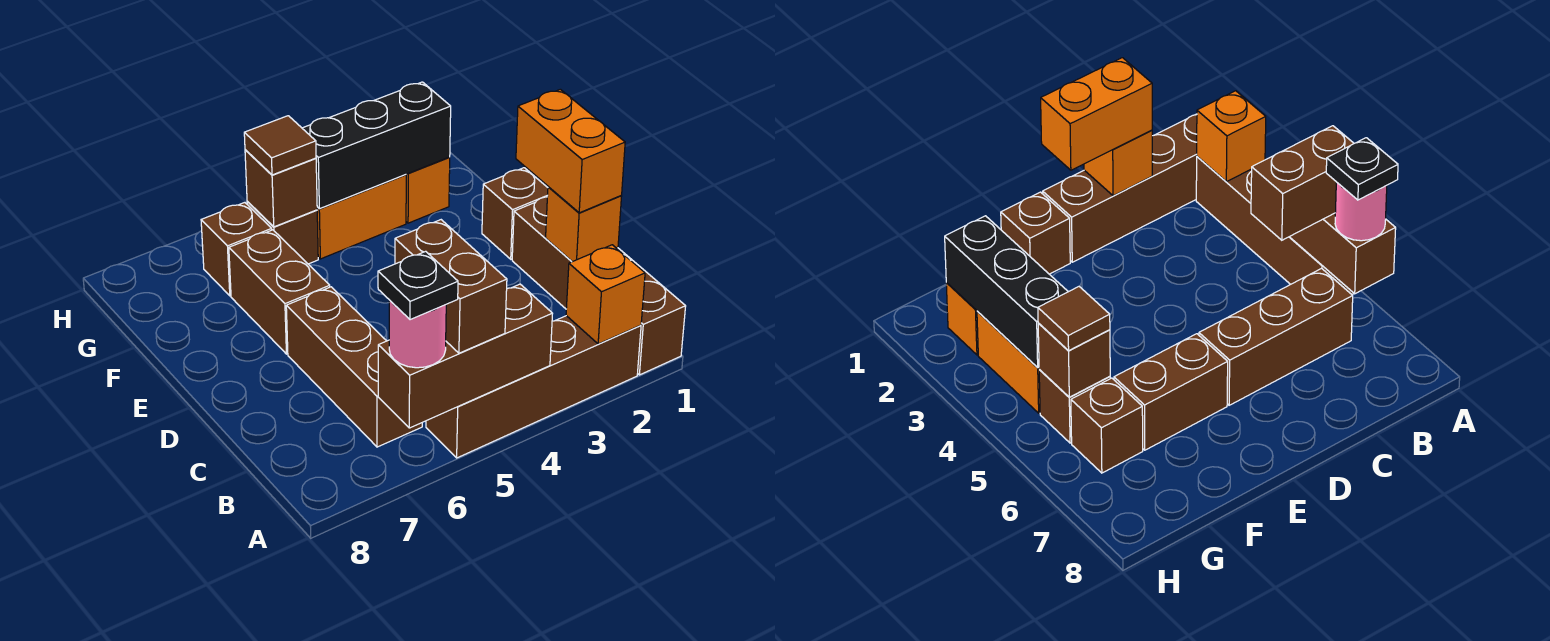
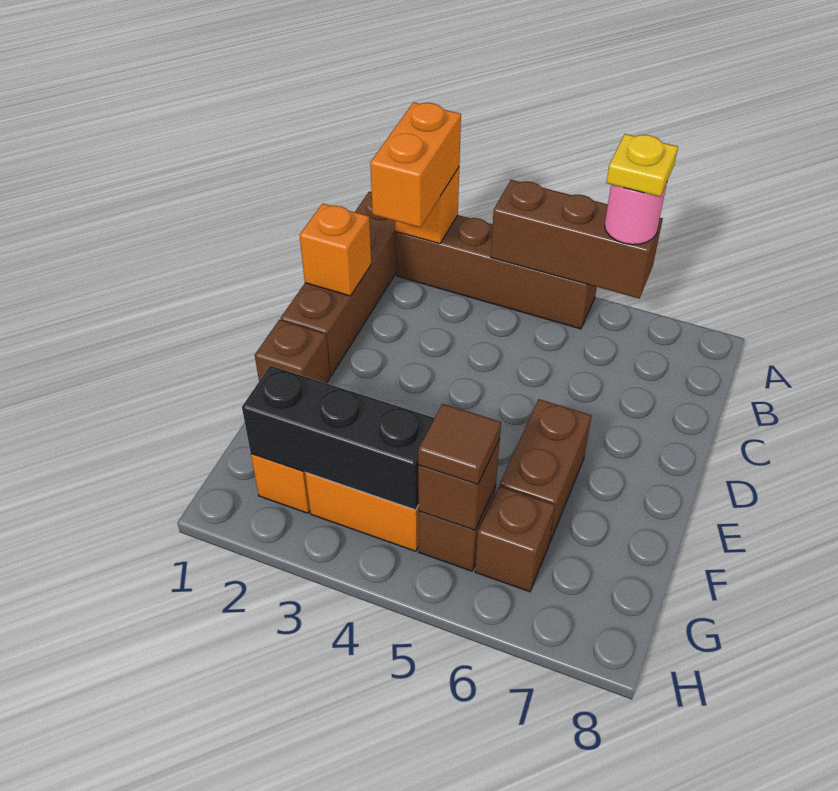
brown brick A5:B5 level 3 -> none
black plate A6 level 4 -> yellow plate A6 level 4
brown brick B6:D6 level 1 -> none
orange brick C1:D1 level 3 -> orange brick A2:B2 level 3

